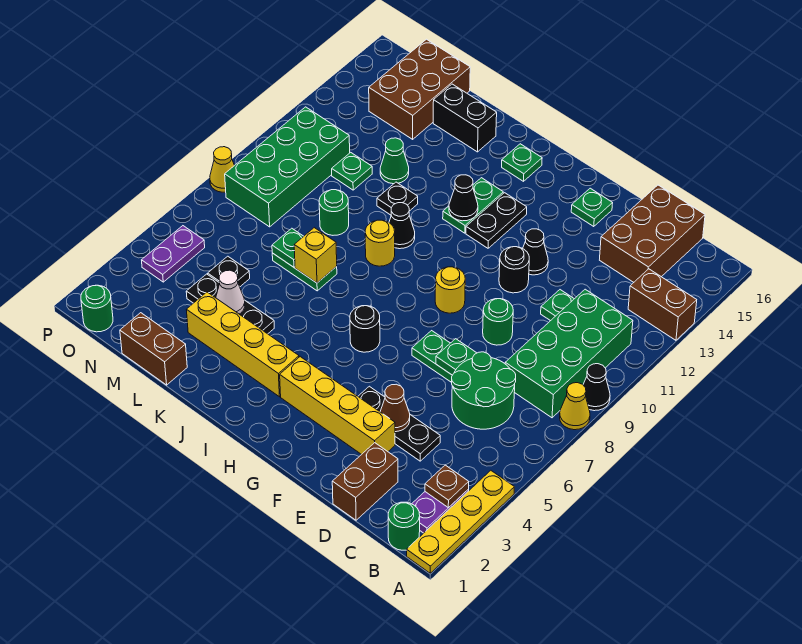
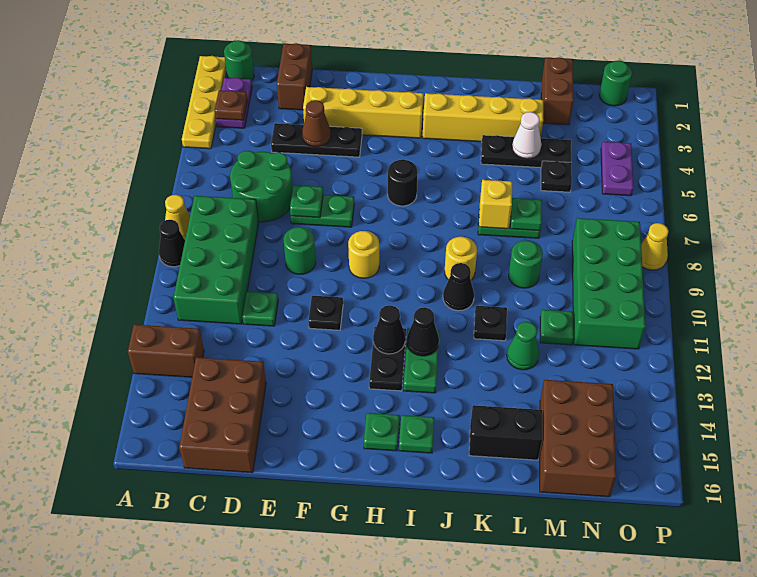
black round brick F11 level 1 -> black plate F11 level 1
black cone F12 level 1 -> black cone H12 level 2
green plate F15 level 1 -> green plate H15 level 1
brown brick L1:M1 level 1 -> brown brick M1:M2 level 1

